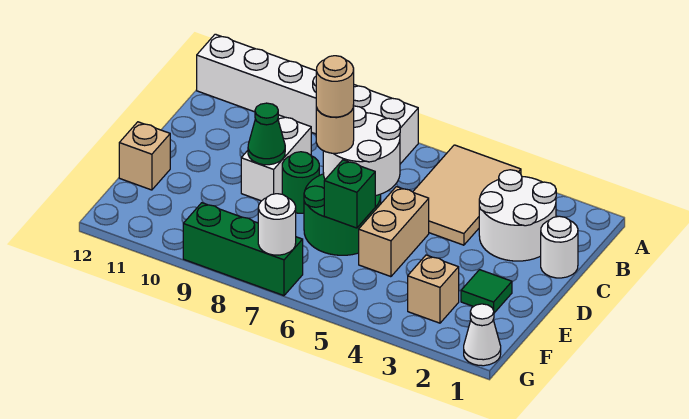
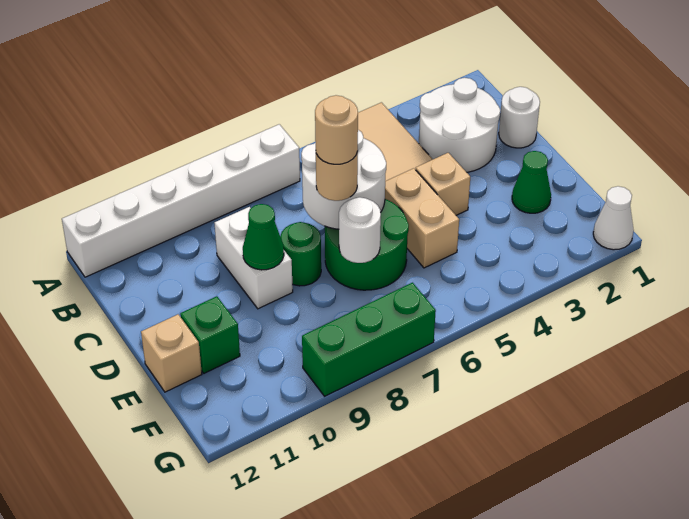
green tile E2 level 1 -> green cone E2 level 1
green brick E6 level 2 -> green brick E11 level 1
tan brick F3 level 1 -> tan brick D4 level 1
white round brick G7 level 2 -> white round brick E7 level 2

